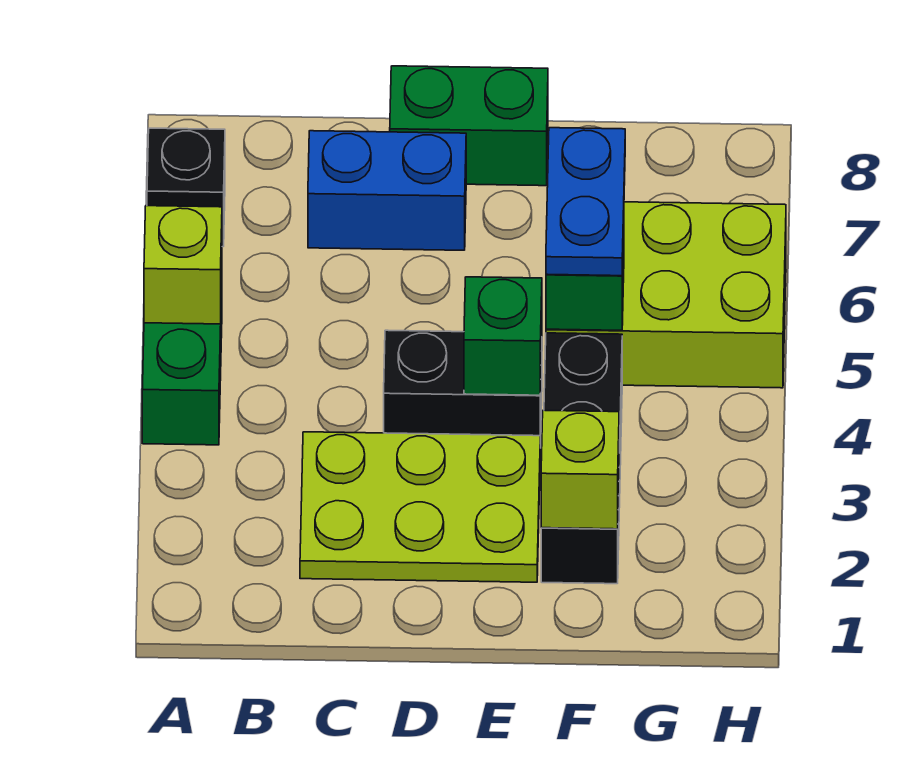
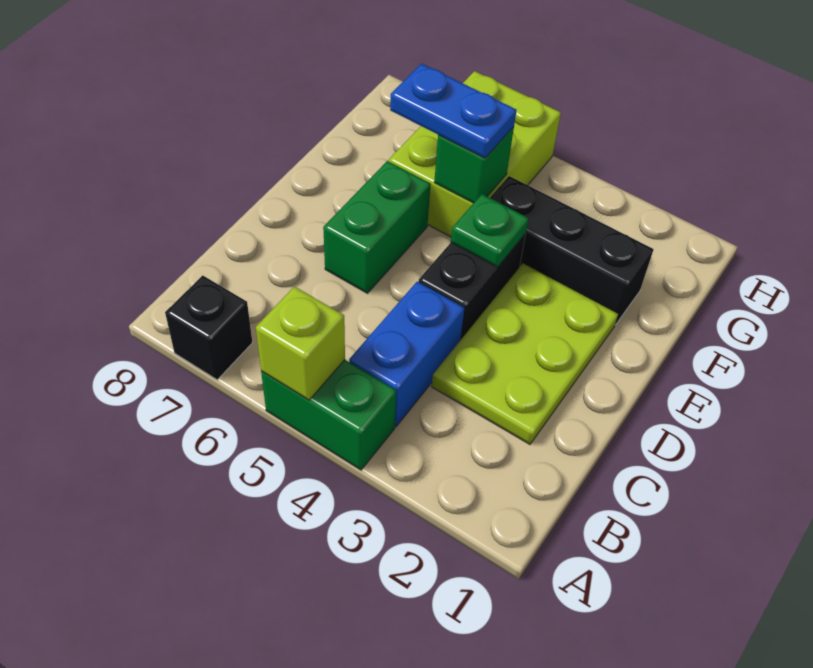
blue brick C7:D7 level 1 -> blue brick B4:C4 level 1
green brick D8:E8 level 1 -> green brick D6:E6 level 1
green brick E4 level 2 -> green plate E4 level 2
lime brick F2 level 2 -> none

